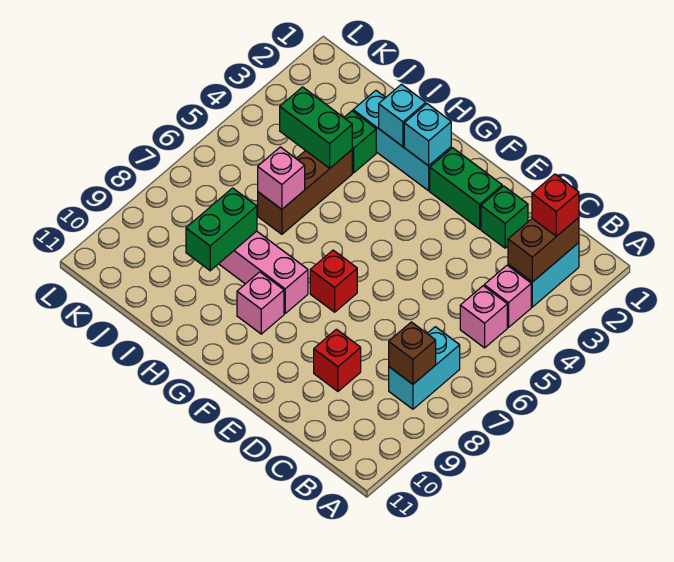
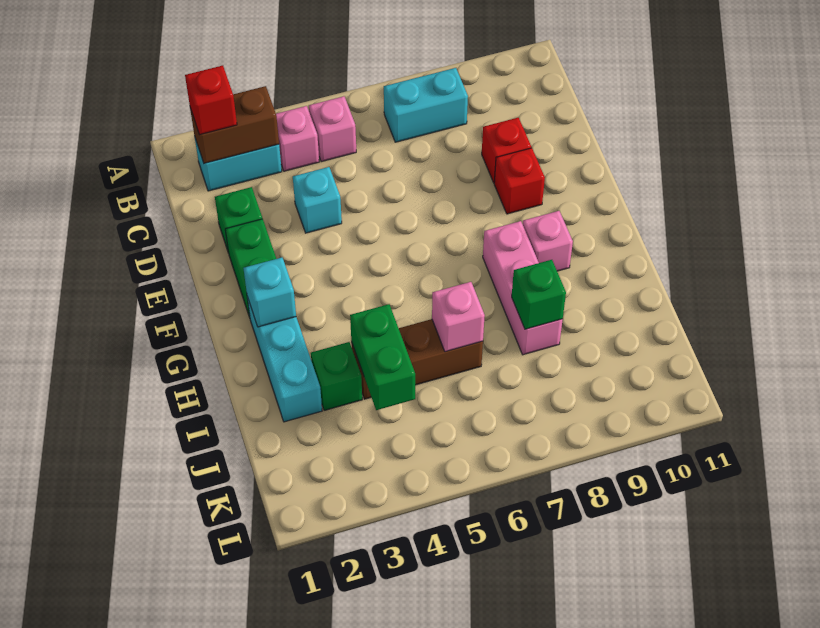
brown brick B8 level 2 -> none
red brick F7 level 1 -> red brick E9 level 1
cyan brick H2 level 2 -> cyan brick D4 level 1
green brick I8:I9 level 2 -> green brick I8 level 2

